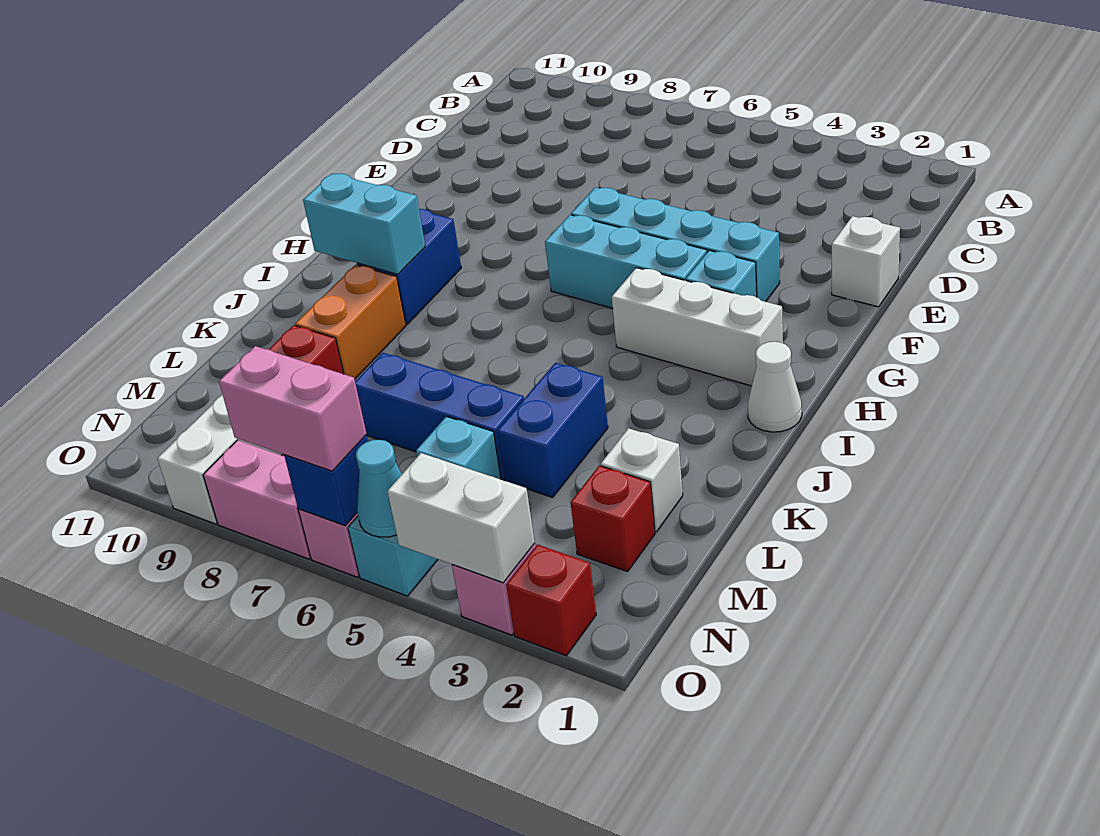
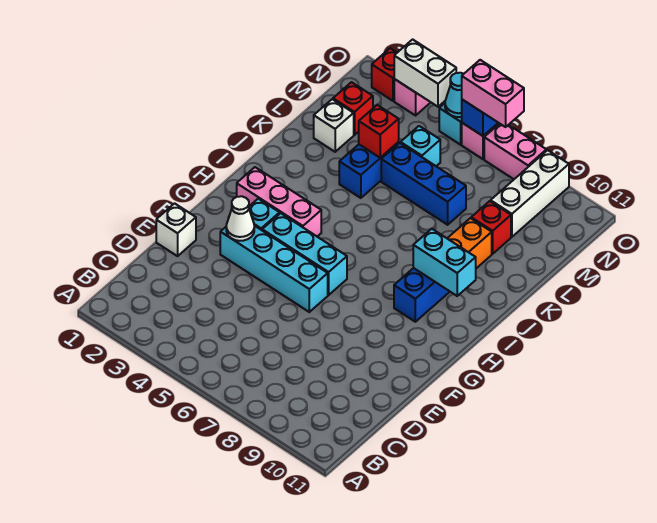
white brick H2:H4 level 1 -> pink brick H2:H4 level 1
white cone I1 level 1 -> white cone F3 level 2
none -> red brick L4 level 2

